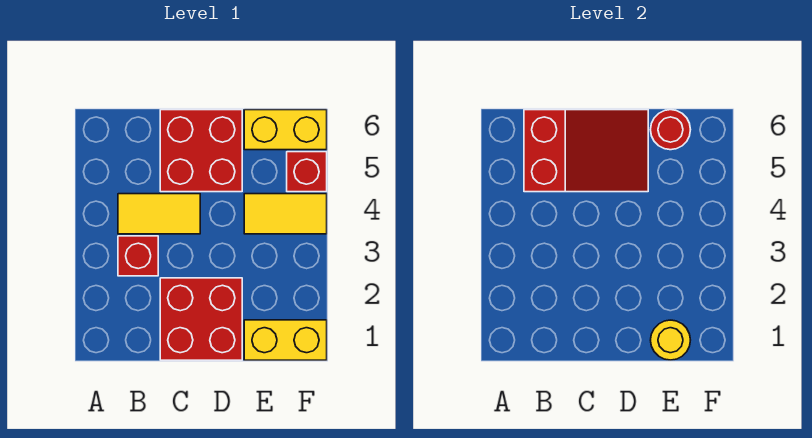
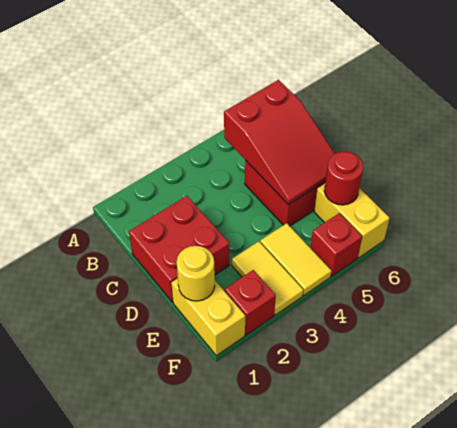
red brick B3 level 1 -> red brick F2 level 1
yellow tile B4:C4 level 1 -> yellow tile E3:F3 level 1

